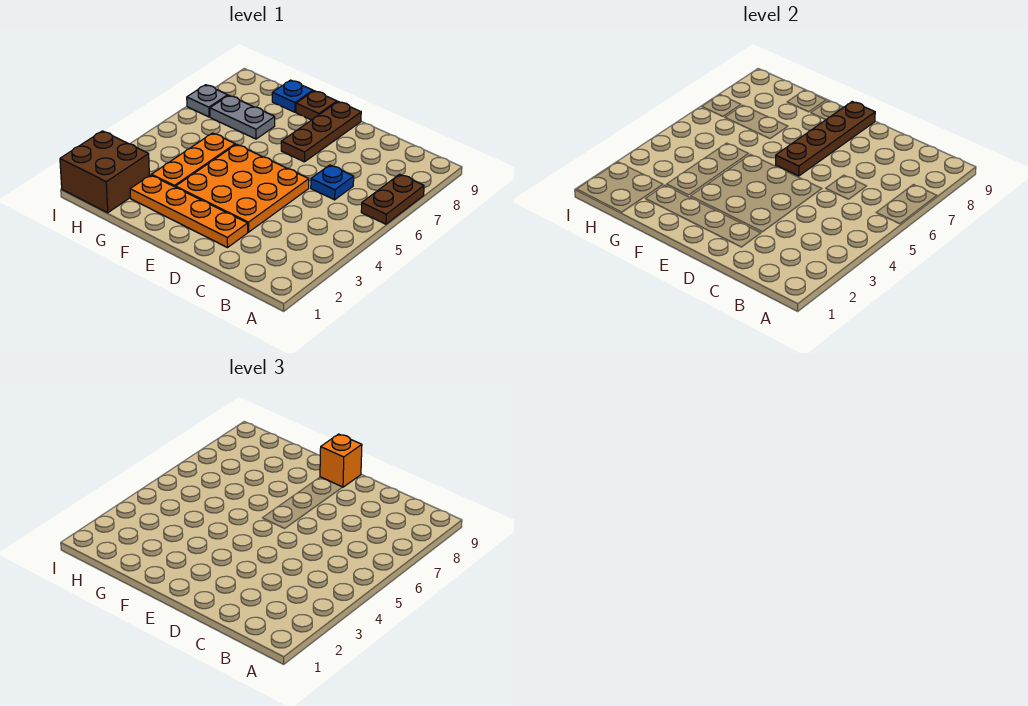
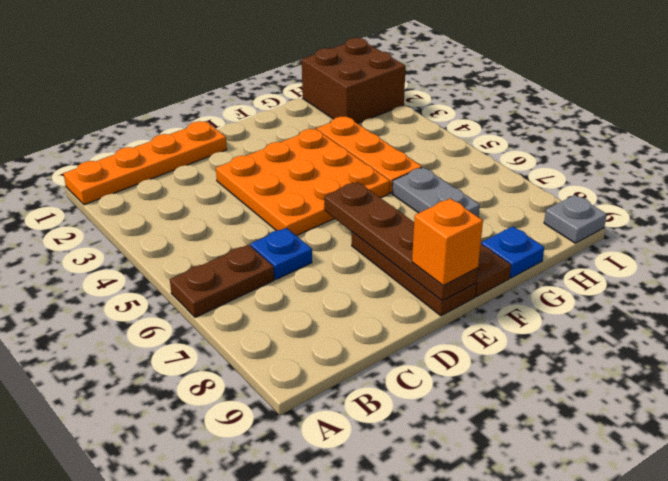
brown plate A6:A7 level 1 -> brown plate A6:B6 level 1
orange plate D2:G2 level 1 -> orange plate A1:D1 level 1
grey plate G7:H7 level 1 -> grey plate G6:G7 level 1
grey plate I7 level 1 -> grey plate I9 level 1

